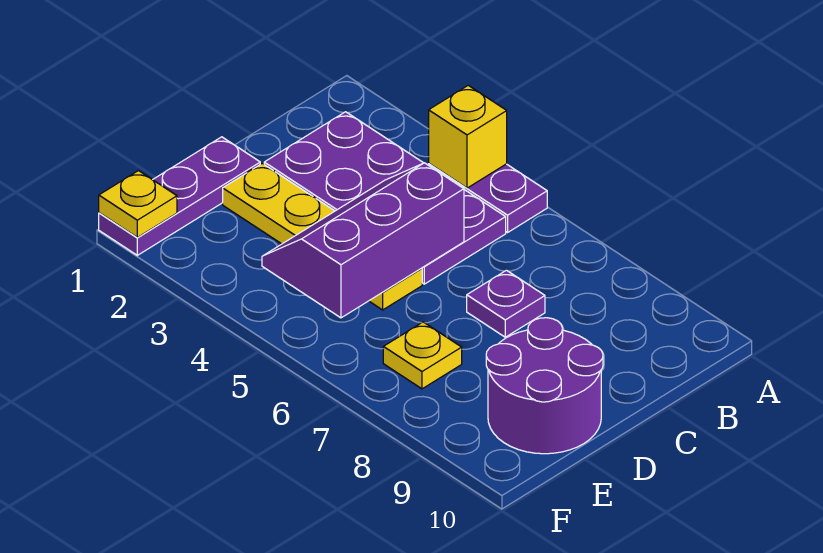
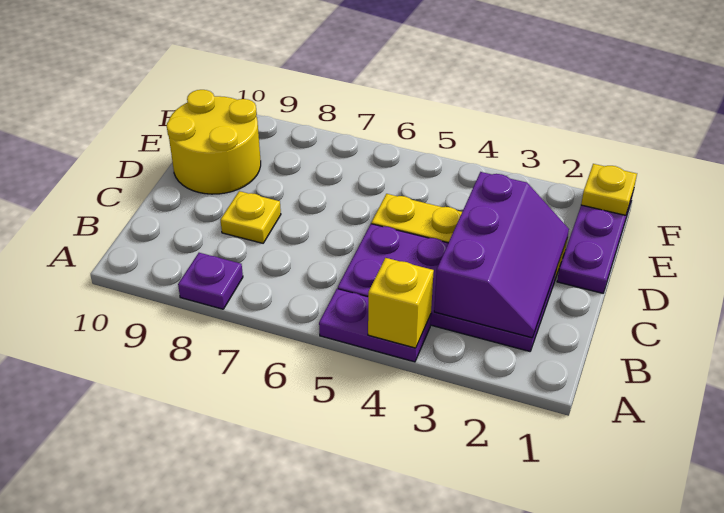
purple slope C4:E5 level 2 top 5 -> purple slope B2:D3 level 2 top 3
purple plate C7 level 1 -> purple plate A8 level 1
purple round brick D9:E10 level 1 -> yellow round brick D9:E10 level 1
yellow plate E7 level 1 -> yellow plate C8 level 1

